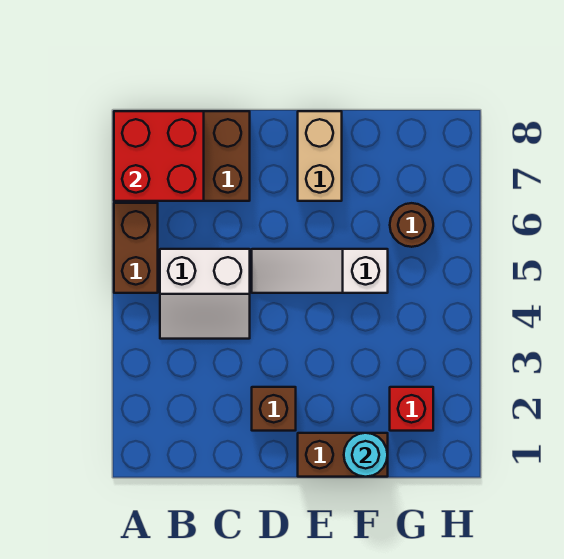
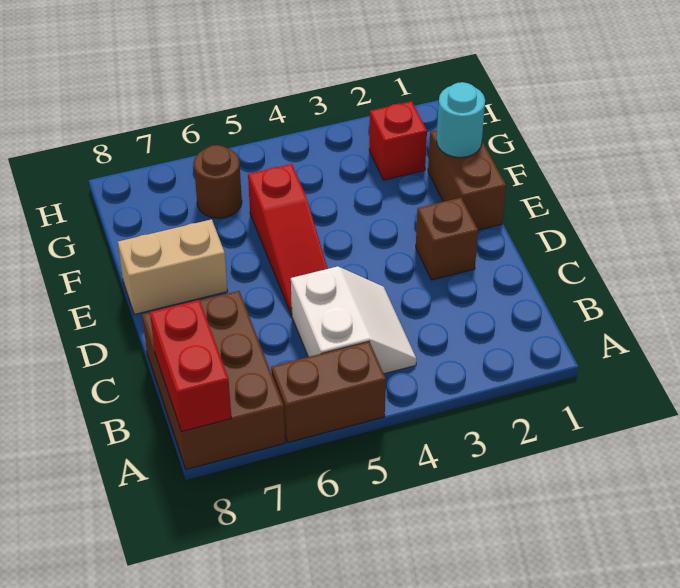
red brick A7:B8 level 2 -> red brick A8:B8 level 2
white slope D5:F5 level 1 top F -> red slope D5:F5 level 1 top F

